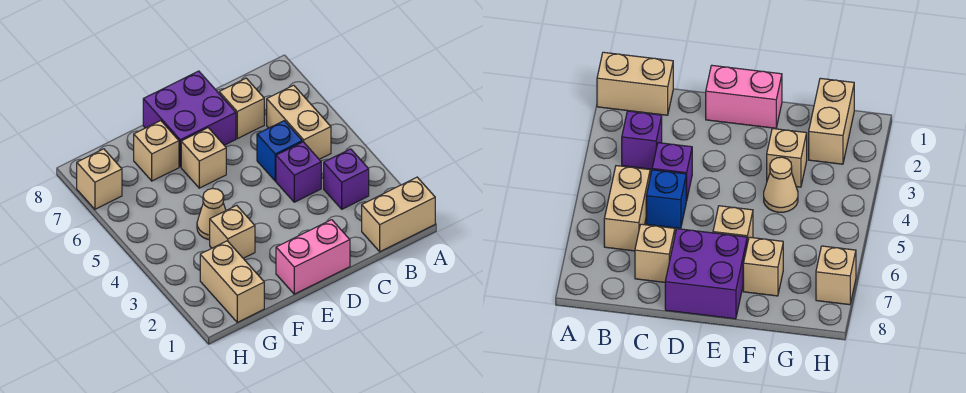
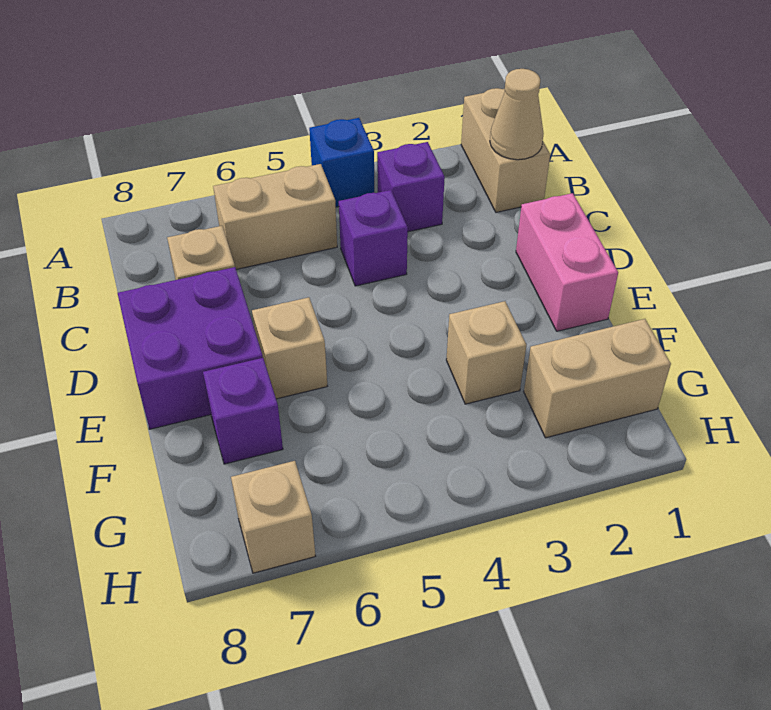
blue brick C5 level 1 -> blue brick A4 level 1
tan cone F4 level 1 -> tan cone B1 level 2
tan brick F7 level 1 -> purple brick F7 level 1

